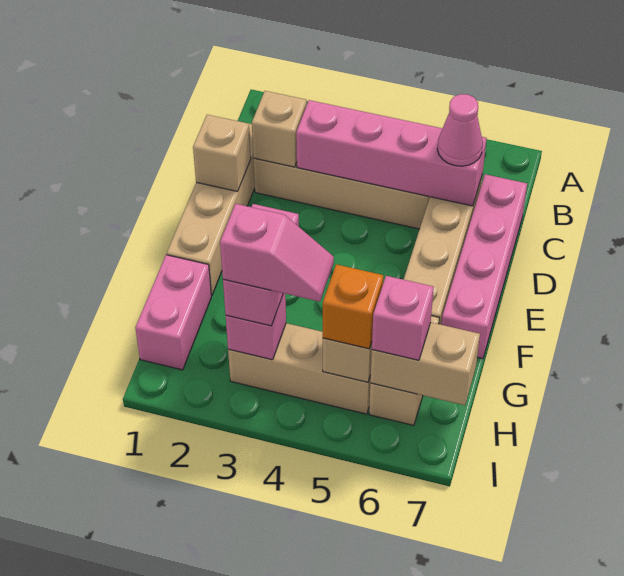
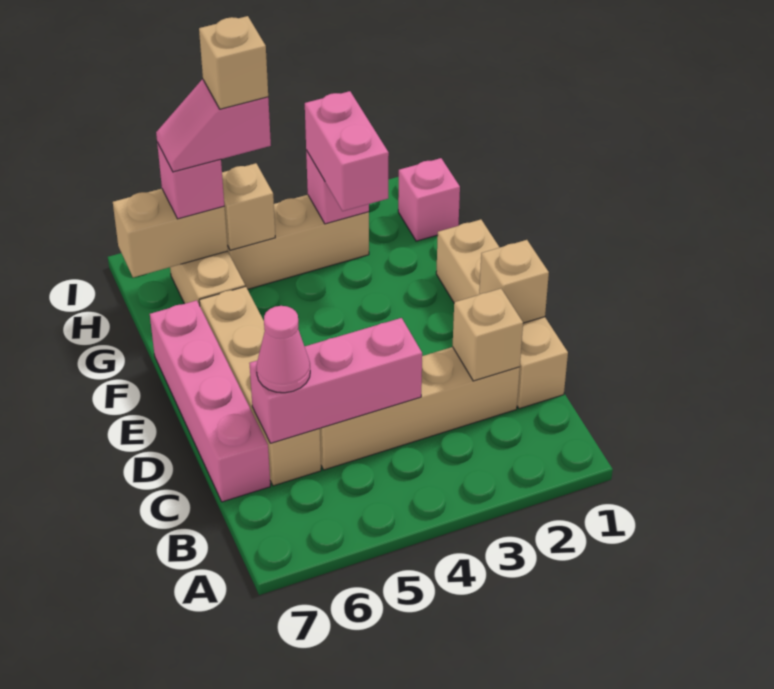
pink brick C3:C6 level 2 -> pink brick C4:C6 level 2
pink brick G1:H1 level 1 -> pink brick H1 level 1
pink slope H3:H4 level 4 top 3 -> pink slope H5:H6 level 4 top 5
orange brick H5 level 3 -> none
none -> tan brick H5 level 5

